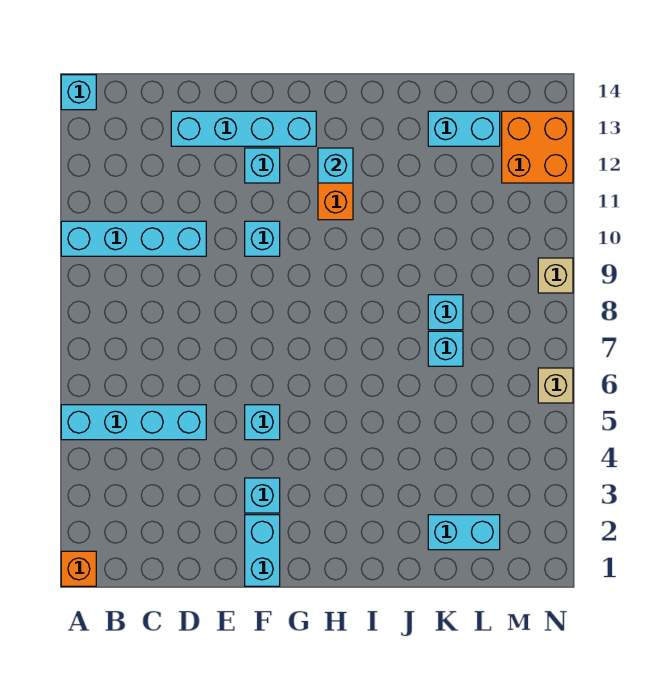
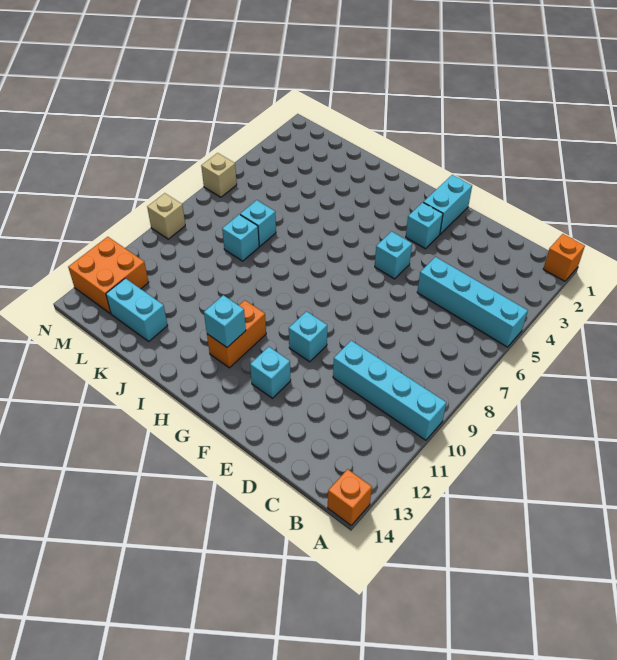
cyan brick A14 level 1 -> orange brick A14 level 1
cyan brick D13:G13 level 1 -> none
cyan brick K2:L2 level 1 -> none

